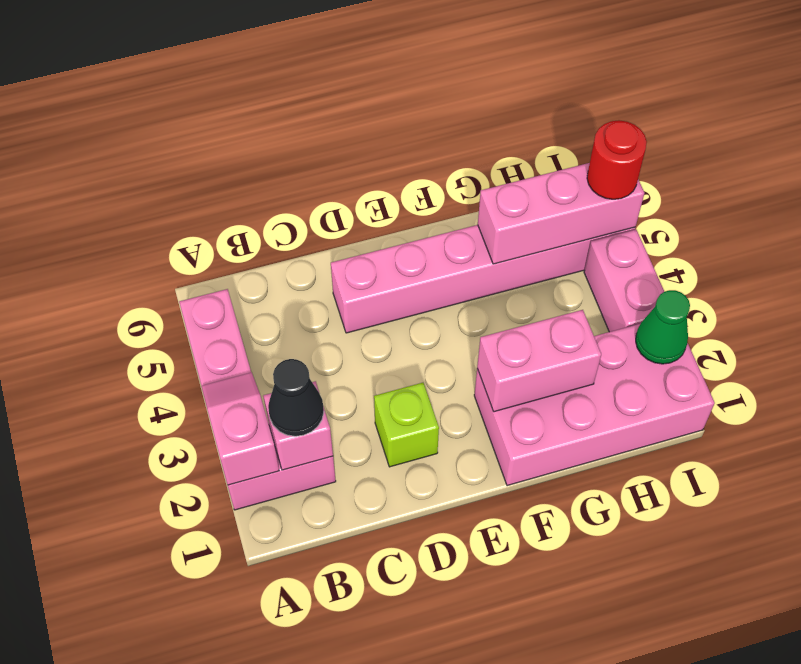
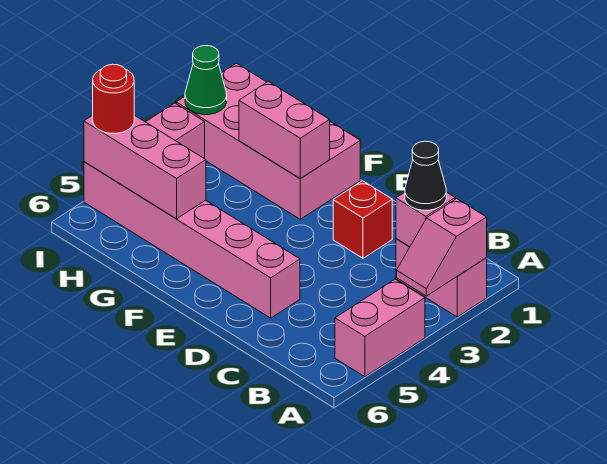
lime brick D2 level 1 -> red brick D2 level 1

